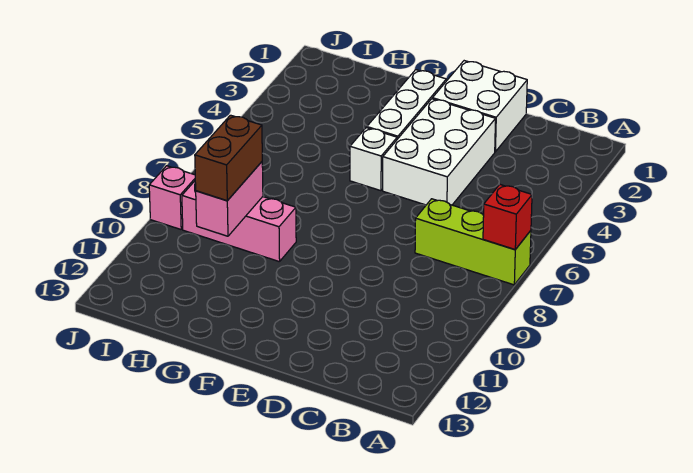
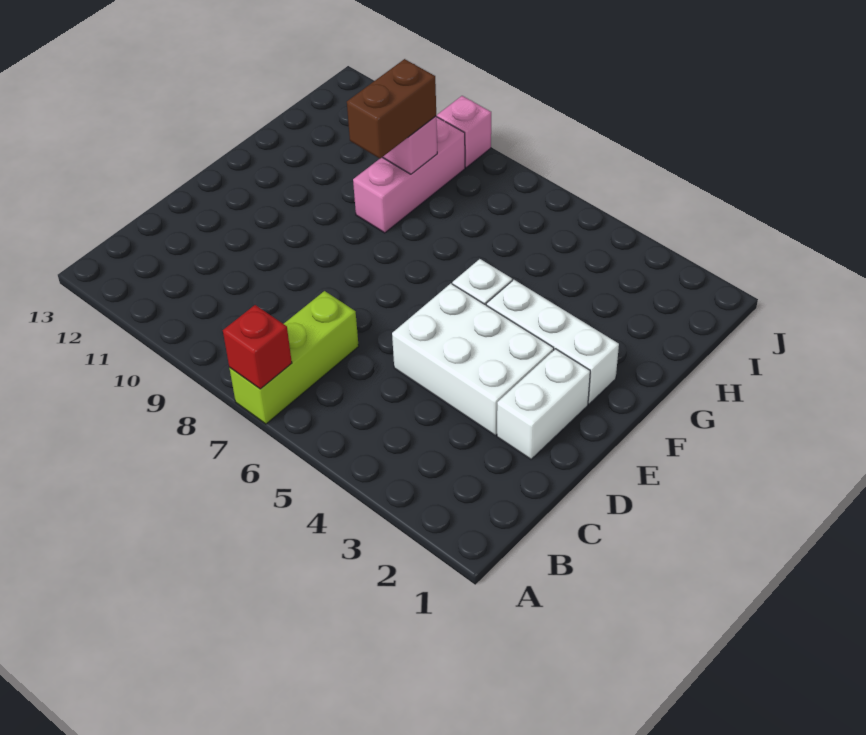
white brick D1:E2 level 1 -> white brick D2:E2 level 1
brown brick H9:H10 level 3 -> brown brick G9:H9 level 3

